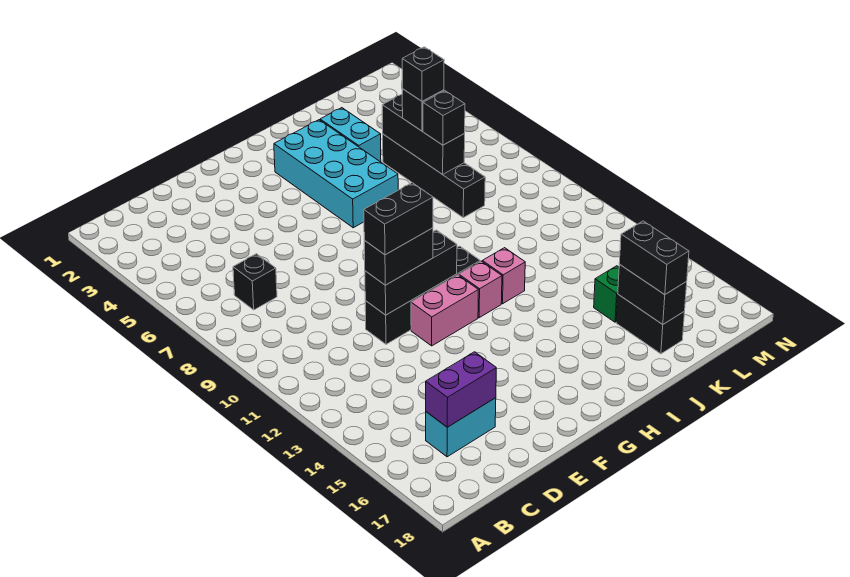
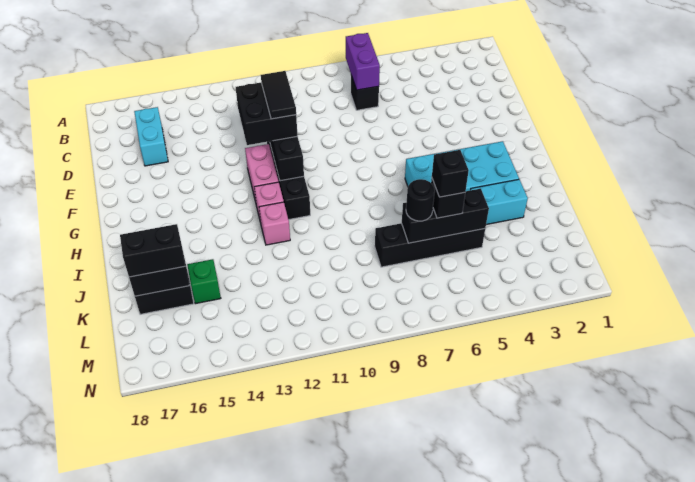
purple brick C16:D16 level 2 -> purple brick B7:C7 level 2
black brick E11:F11 level 3 -> black brick E11:F12 level 3
black brick E11:F11 level 4 -> black tile E11:F11 level 4
black brick K7 level 3 -> black round brick K7 level 3

